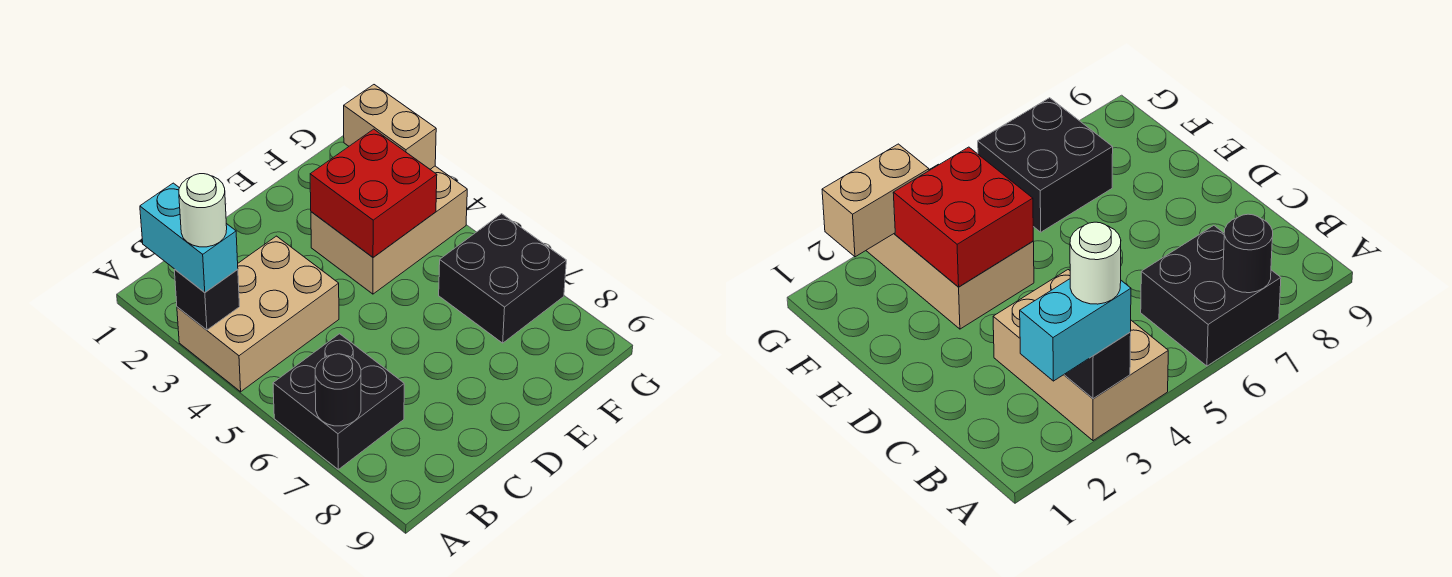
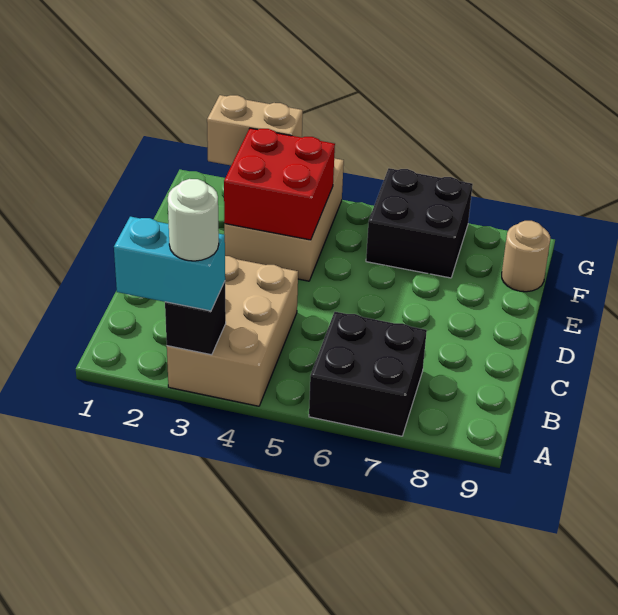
black round brick A7 level 2 -> none
none -> tan round brick F9 level 1

